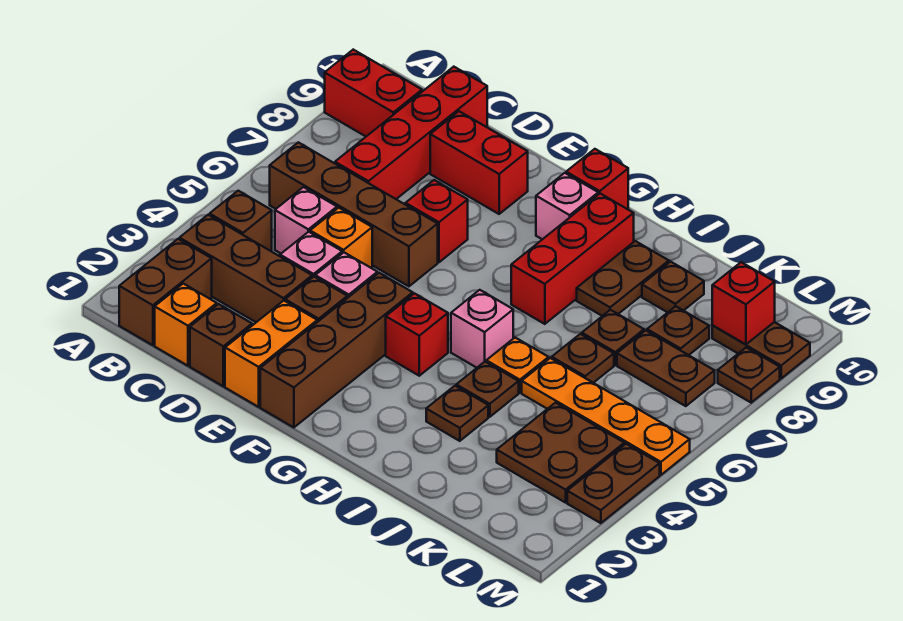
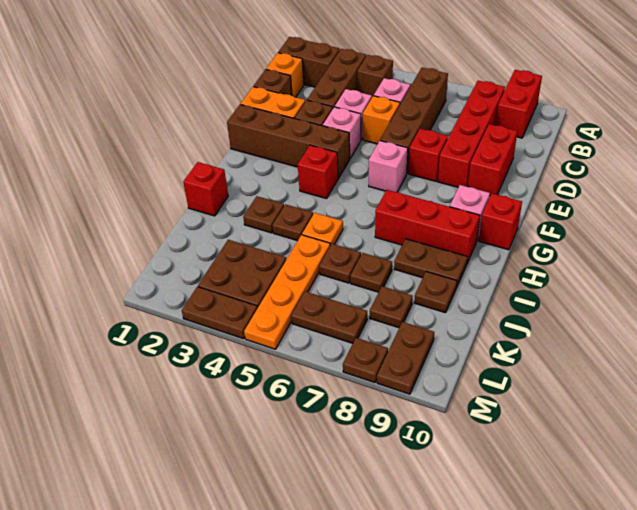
red brick C7:C10 level 1 -> red brick B8:E8 level 1
pink brick H5 level 1 -> pink brick F6 level 1
brown plate K7:L7 level 1 -> brown plate L6:L7 level 1
red brick L9 level 2 -> red brick I1 level 1

